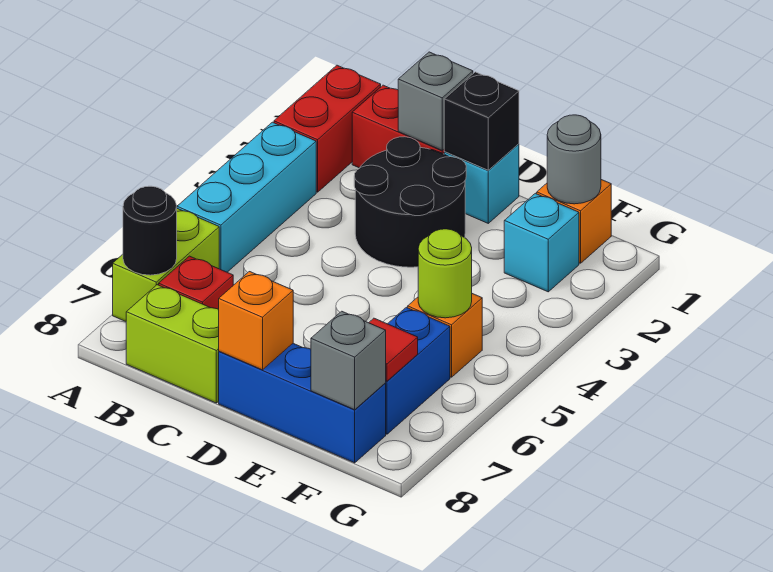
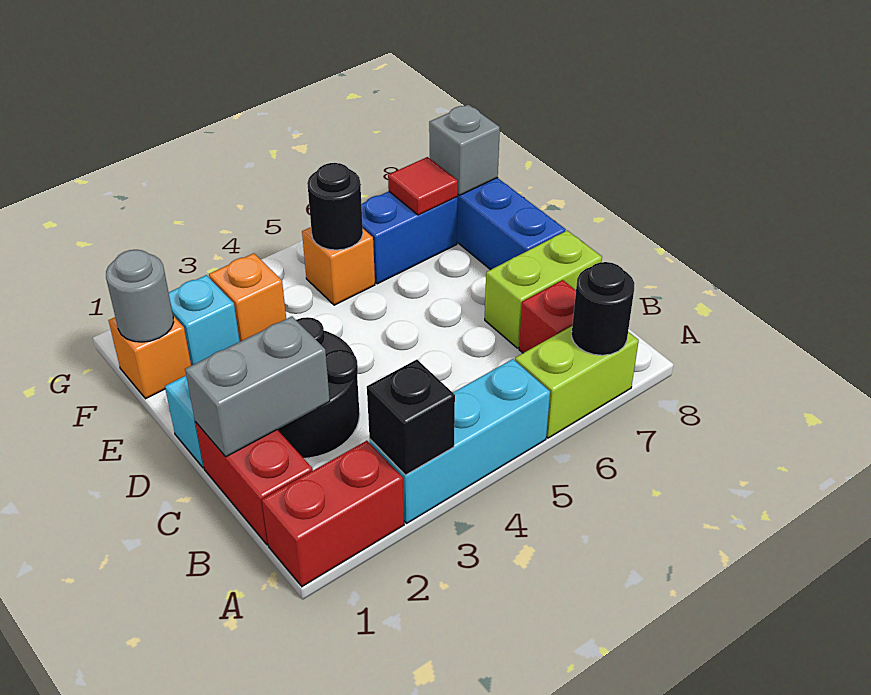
lime brick B8:C8 level 1 -> lime brick C7:C8 level 1
grey brick C1 level 2 -> grey brick C1:C2 level 2
black brick D1 level 2 -> black brick A3 level 2
orange brick D8 level 2 -> orange brick F3 level 1
lime round brick F5 level 2 -> black round brick F5 level 2

